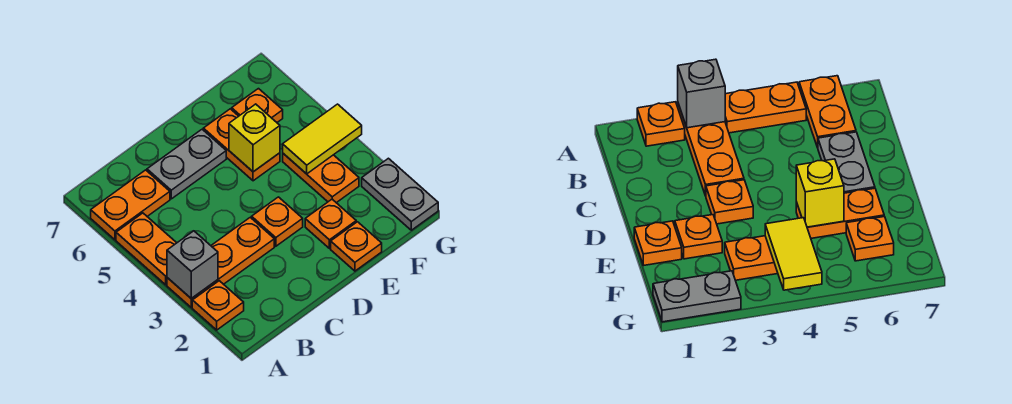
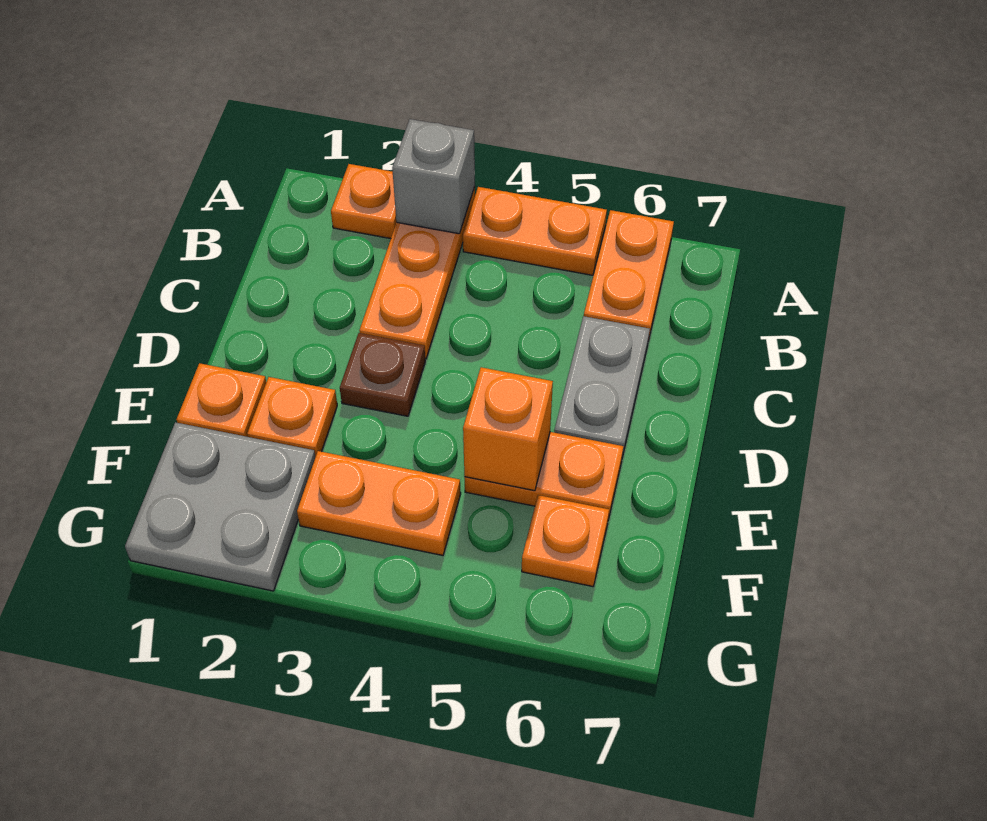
orange plate D3 level 1 -> brown plate D3 level 1
yellow brick E5 level 2 -> orange brick E5 level 2
yellow tile F4:G4 level 2 -> none
grey plate G1:G2 level 1 -> grey plate F1:G2 level 1

